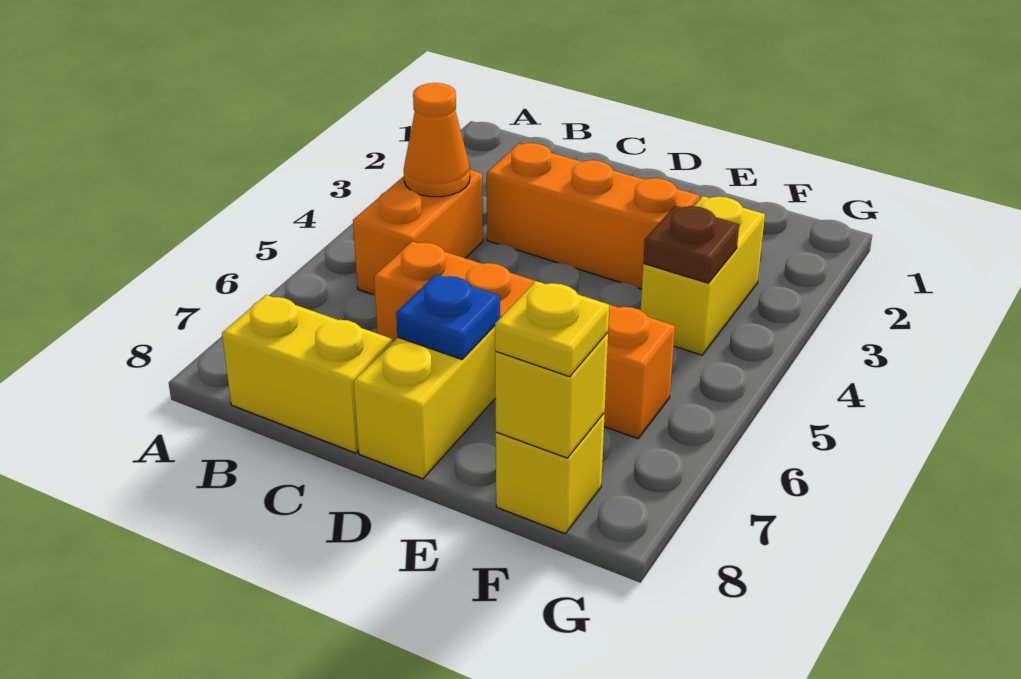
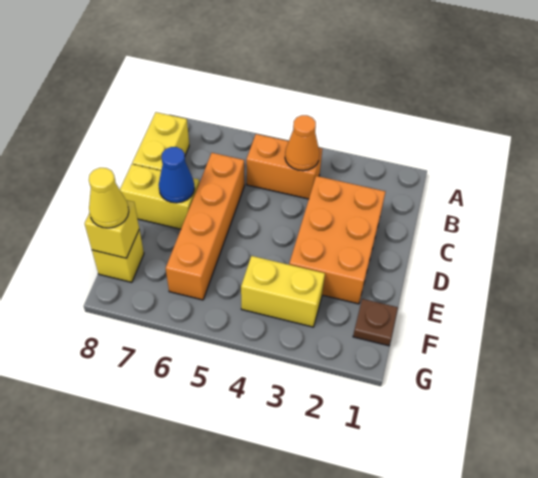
orange brick C3:E3 level 1 -> orange brick C2:E3 level 1
blue plate D7 level 2 -> blue cone D7 level 2
brown plate F4 level 2 -> brown plate F1 level 1
yellow plate F8 level 3 -> yellow cone F8 level 3

